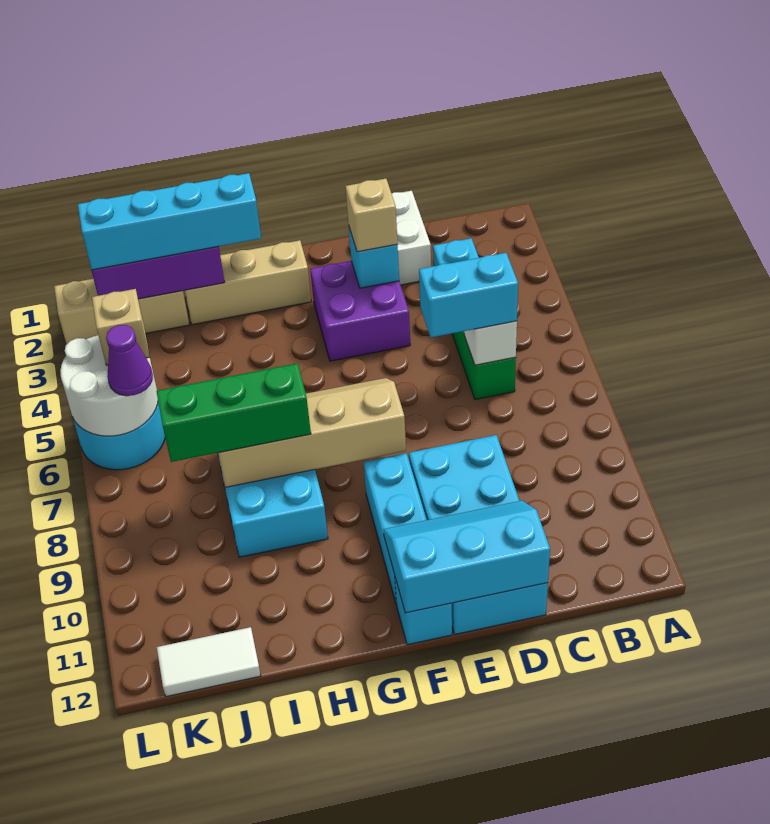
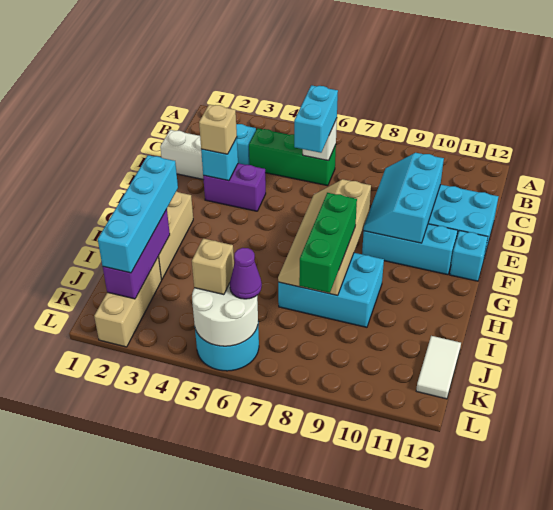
cyan slope D11:F12 level 2 top 12 -> cyan slope D9:F10 level 2 top 10
purple brick E3:F4 level 1 -> purple brick E3:E4 level 1

